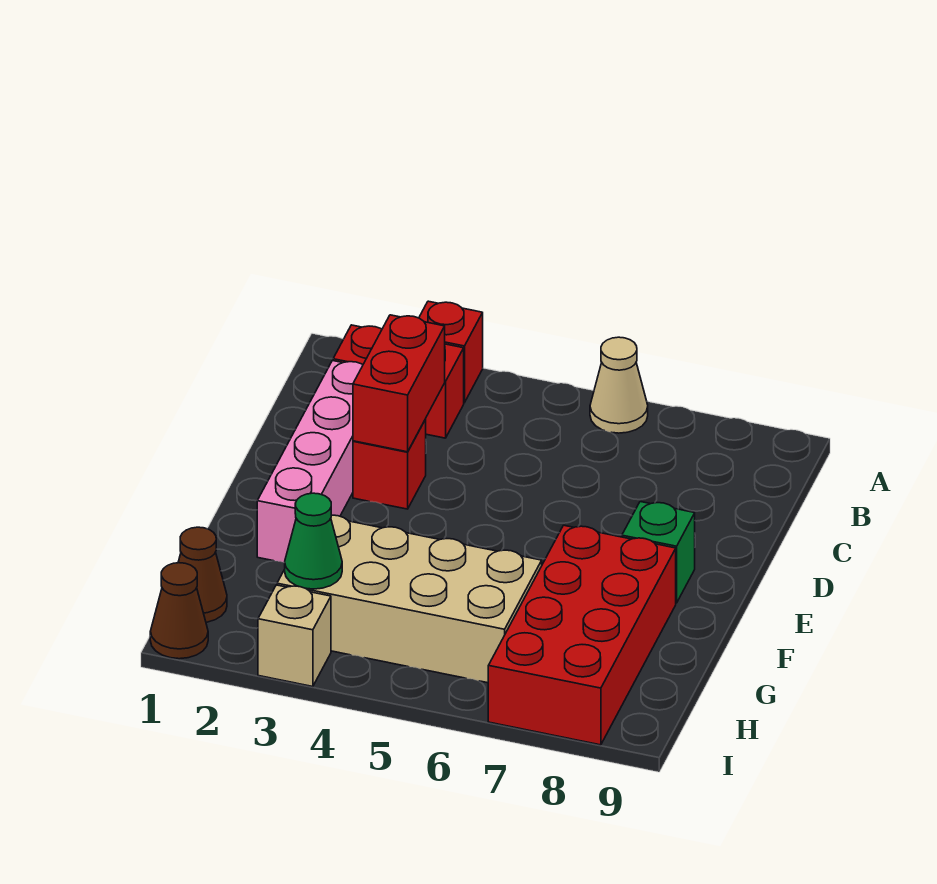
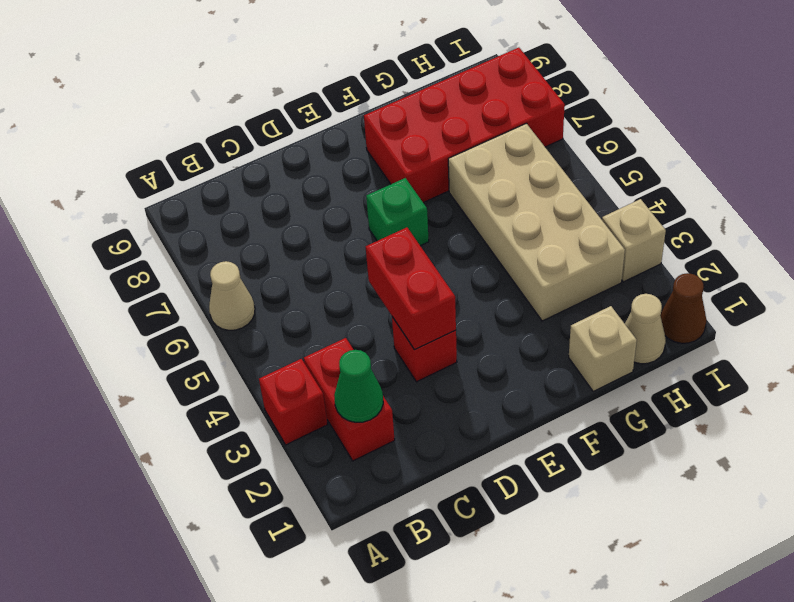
pink brick C2:F2 level 1 -> none
red brick C3:D3 level 2 -> red brick D3:D4 level 2
green brick E8 level 1 -> green brick E6 level 1
none -> tan brick G1 level 1
brown cone H1 level 1 -> tan cone H1 level 1
green cone H3 level 2 -> green cone B2 level 2

